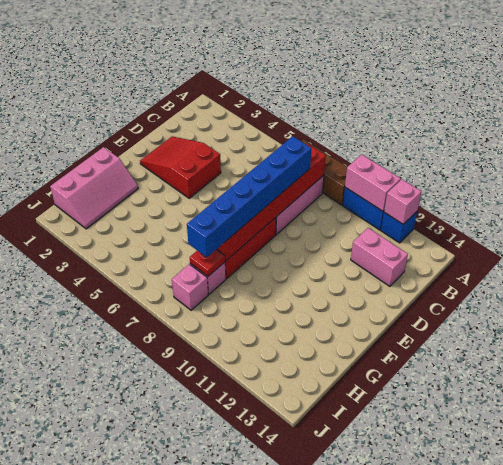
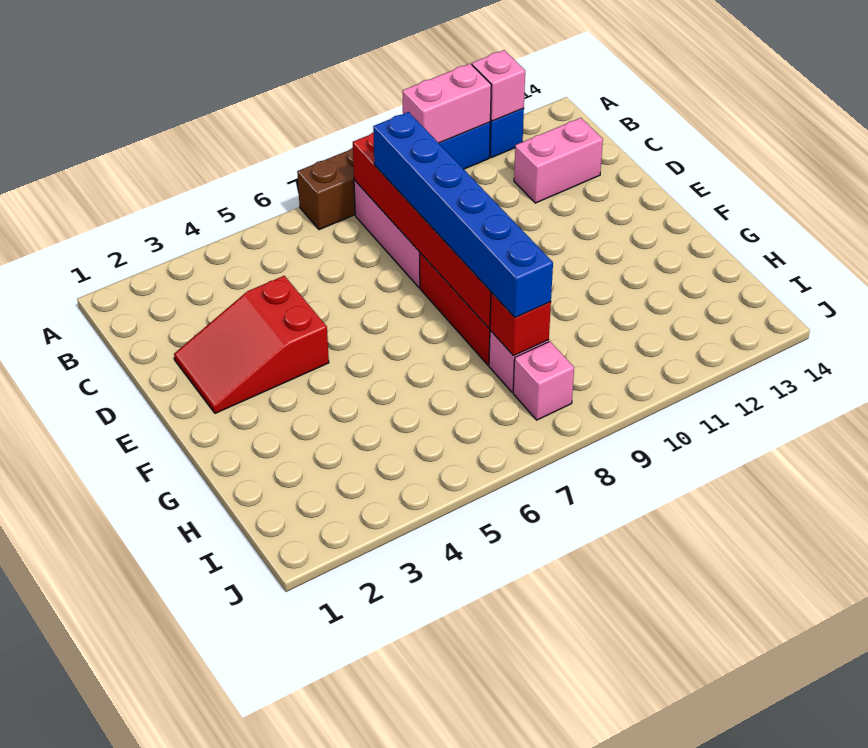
pink slope G1:I2 level 1 top 1 -> none
red plate H8 level 2 -> red brick H8 level 2

